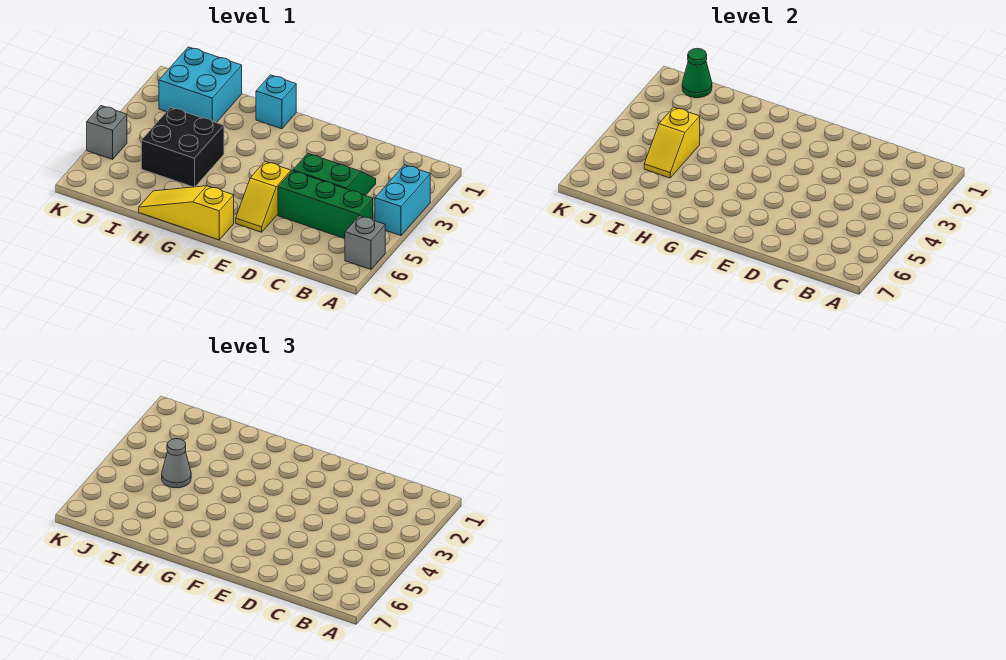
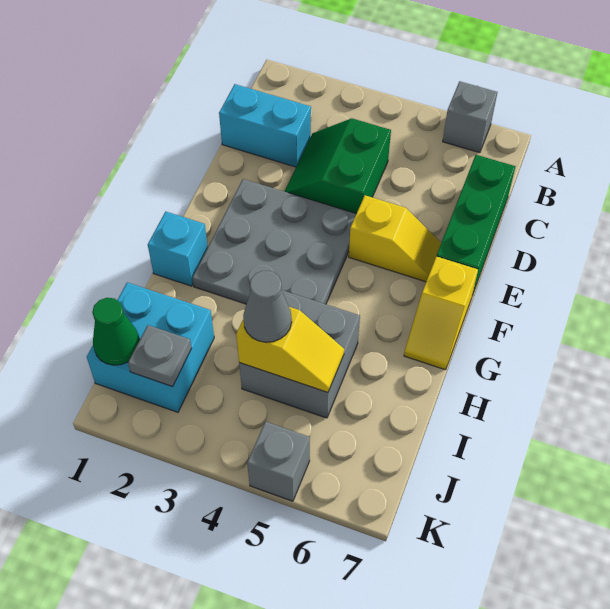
cyan brick A3:A4 level 1 -> cyan brick C1:C2 level 1
green brick B5:D5 level 1 -> green brick C7:E7 level 1
none -> grey plate E2:G4 level 1
yellow slope F7:H7 level 1 top F -> yellow slope F7:G7 level 1 top F
black brick H4:I5 level 1 -> grey brick H4:I5 level 1
none -> grey plate J2 level 2

